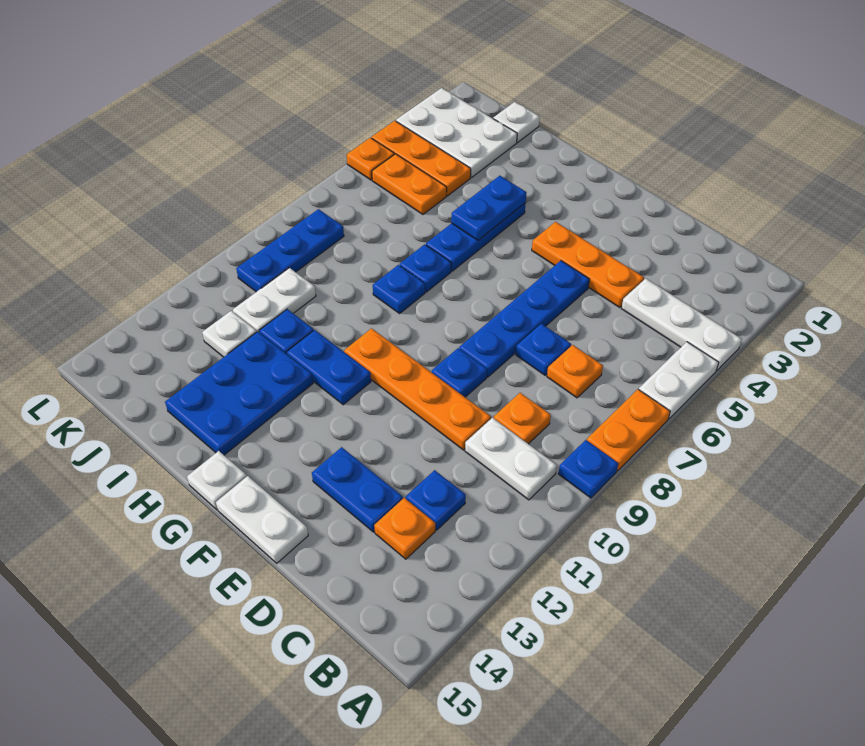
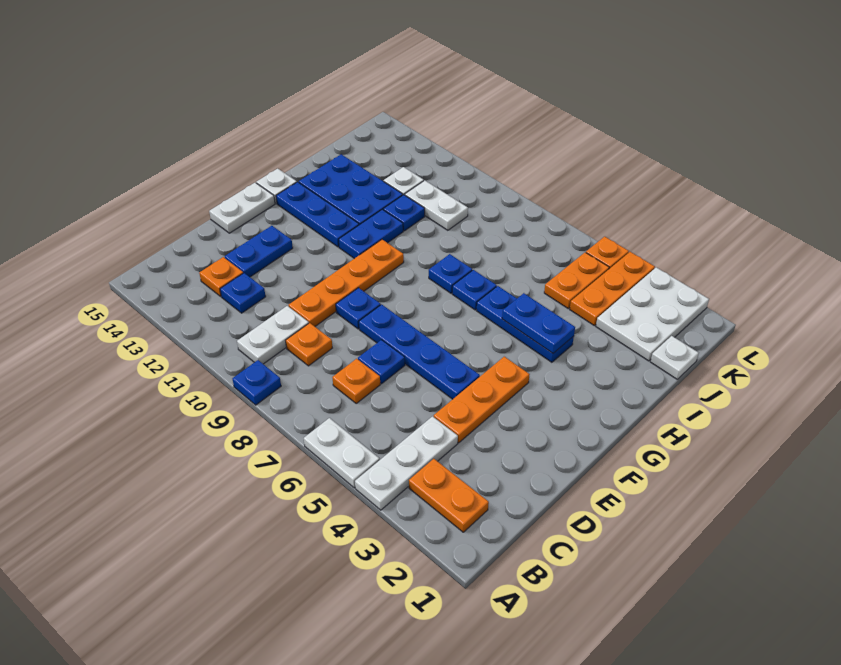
orange plate A7:A8 level 1 -> orange plate B2:B3 level 1
blue plate K8:K10 level 1 -> blue plate G12:G14 level 1

